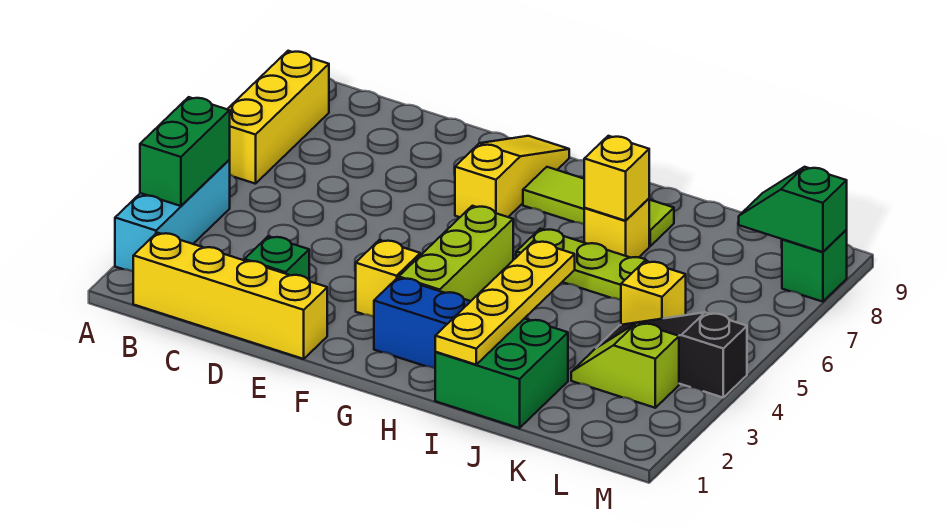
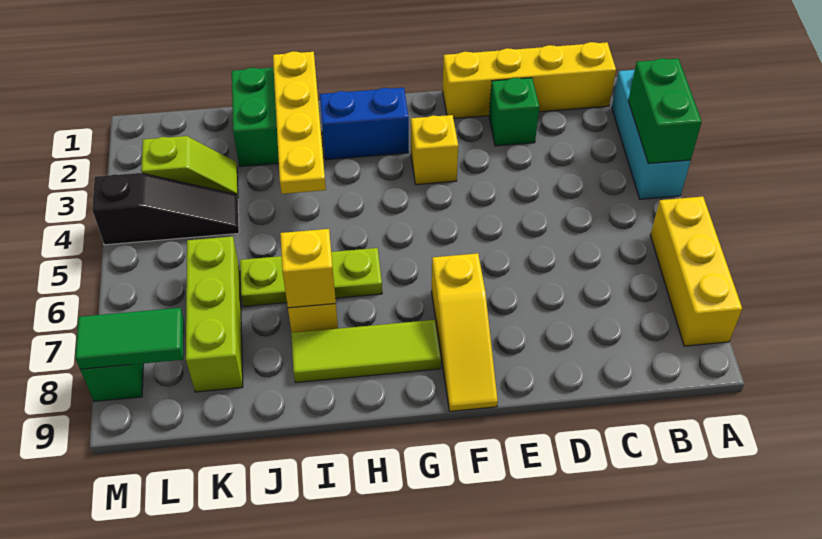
lime brick G3:G5 level 1 -> lime brick K6:K8 level 1
yellow brick K5 level 1 -> none
green slope L8:M8 level 2 top M -> green tile L8:M8 level 2

